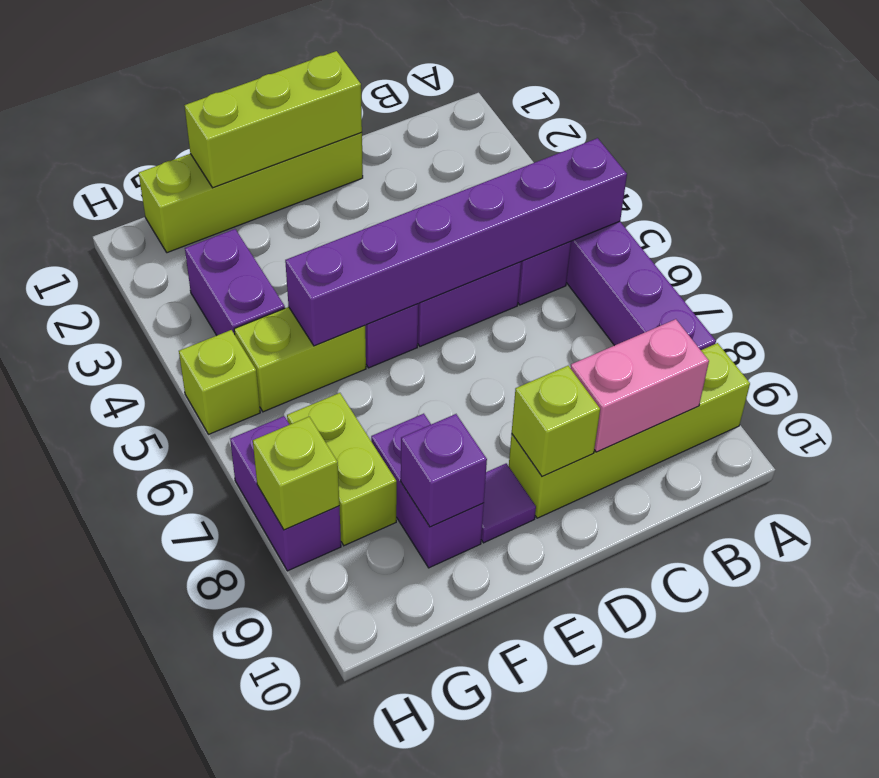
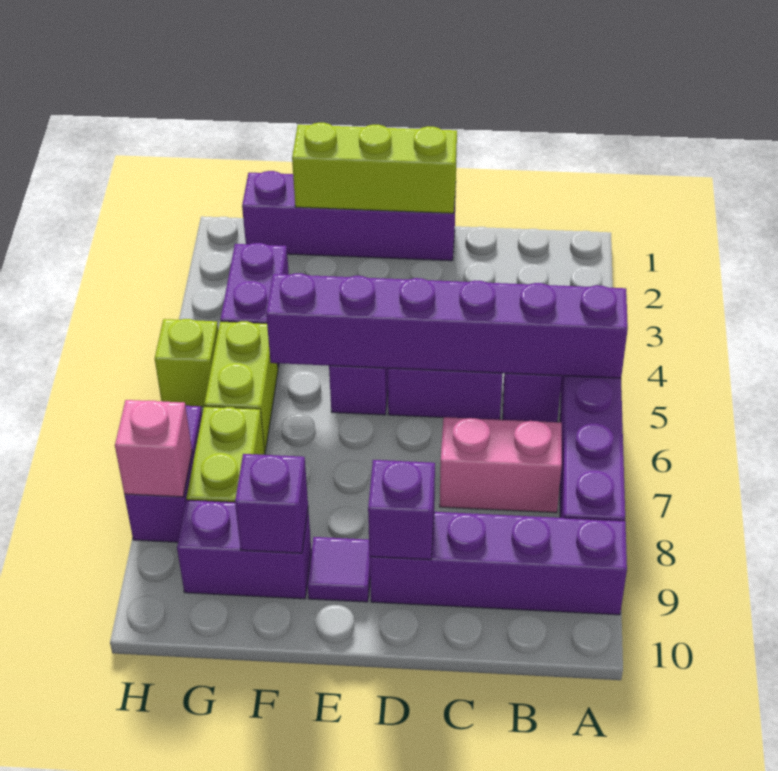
lime brick A9:D9 level 1 -> purple brick A9:D9 level 1
pink brick B9:C9 level 2 -> pink brick B7:C7 level 1
lime brick D1:G1 level 1 -> purple brick D1:G1 level 1
lime brick D9 level 2 -> purple brick D9 level 2
lime brick F5:G5 level 1 -> lime brick G5:G6 level 1
purple brick F8:F9 level 1 -> purple brick F9:G9 level 1
lime brick H8 level 2 -> pink brick H8 level 2

